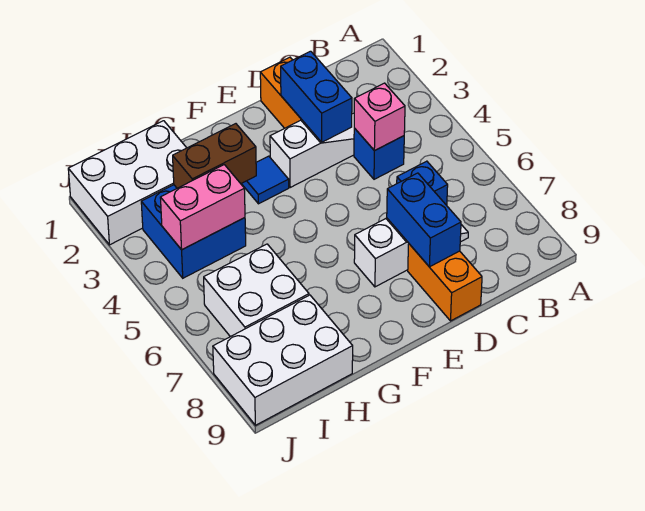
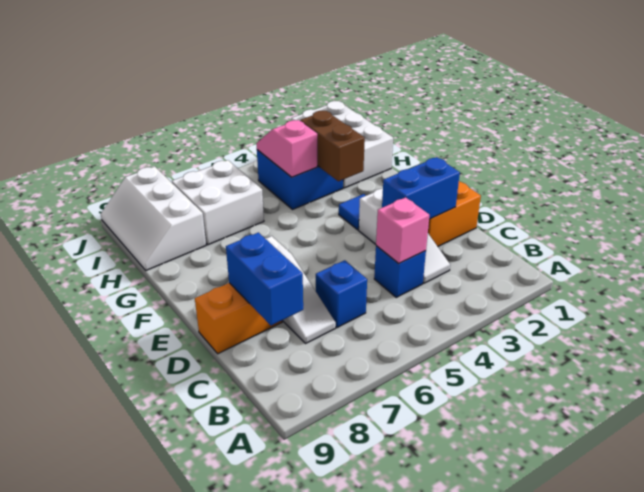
blue brick D7:D8 level 2 -> blue brick C8:D8 level 2
pink brick H4:I4 level 2 -> pink slope H4:I4 level 2 top H
white brick H8:J9 level 1 -> white slope H8:J9 level 1 top 8

